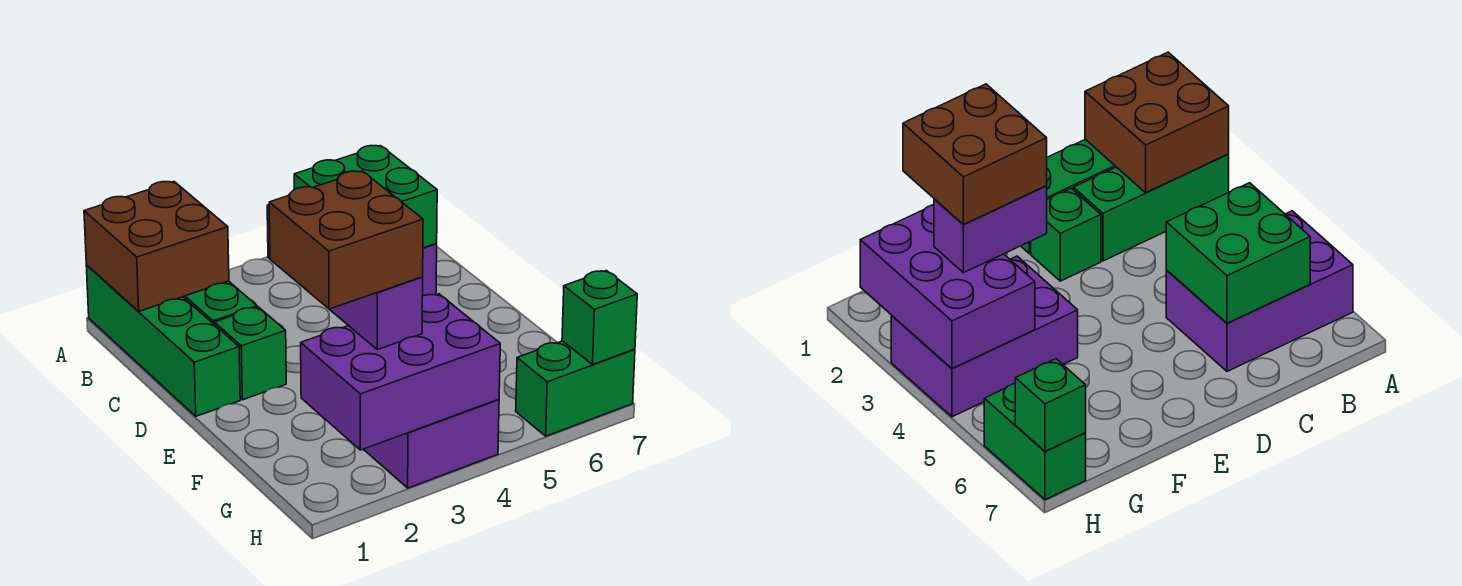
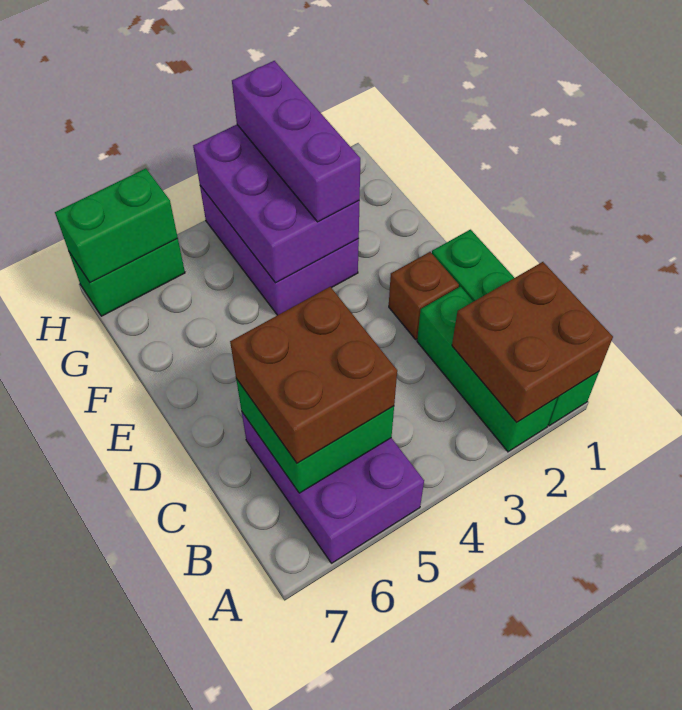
green brick D2 level 1 -> brown brick D2 level 1
brown brick F2:G3 level 4 -> brown brick B5:C6 level 3
purple brick F3:G3 level 3 -> purple brick F3:H3 level 3
purple brick G2:H4 level 2 -> purple brick F3:H4 level 2
green brick H7 level 2 -> green brick H6:H7 level 2

